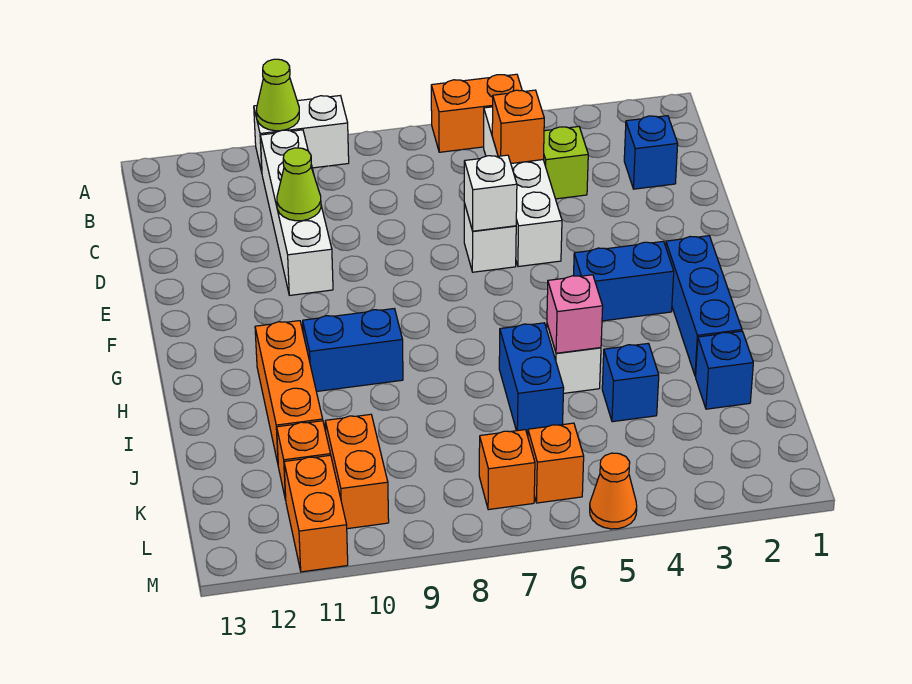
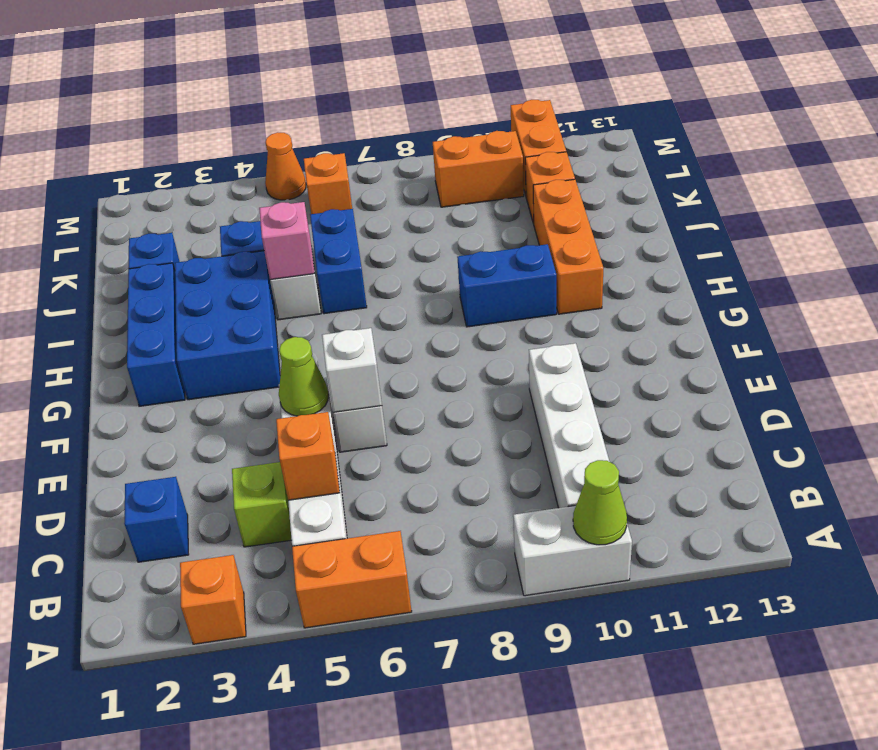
lime cone D10 level 2 -> lime cone E5 level 2
blue brick G3:G4 level 1 -> blue brick G3:I4 level 1
orange brick K10:L10 level 1 -> orange brick L9:L10 level 1
orange brick L7 level 1 -> orange brick A3 level 1

